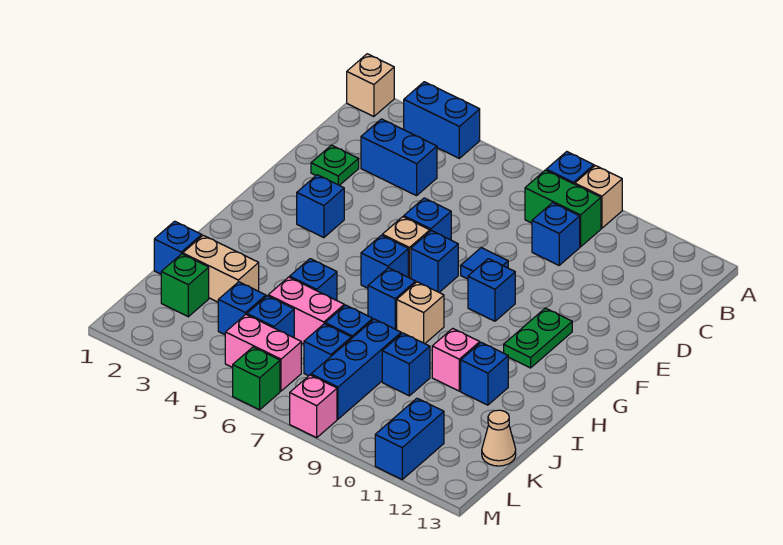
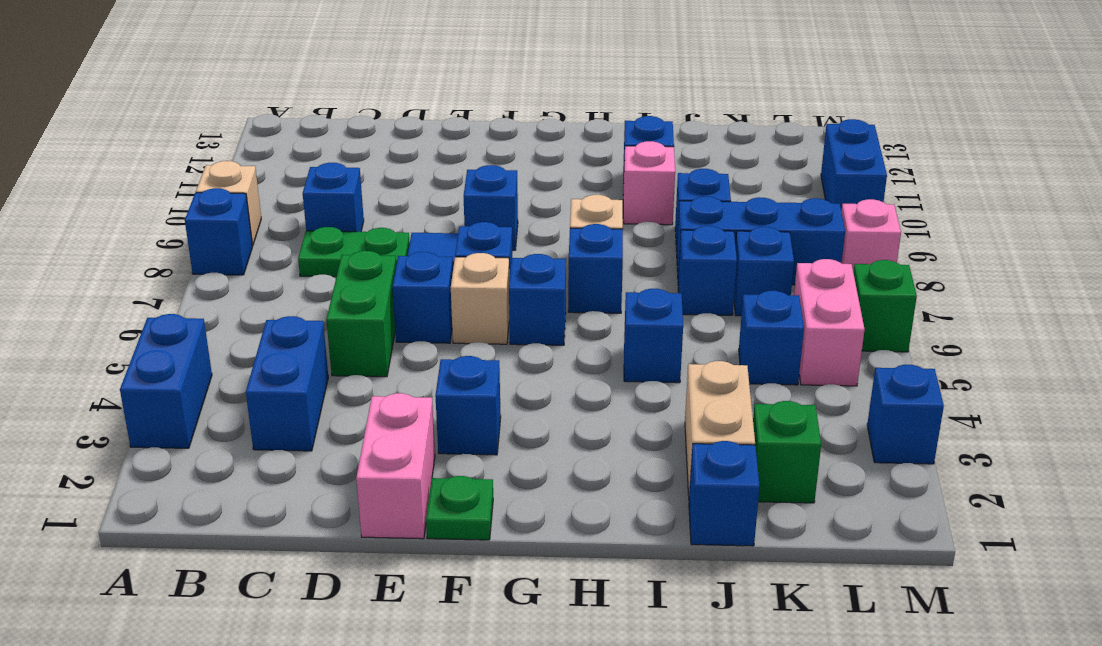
tan brick A1 level 1 -> none
green brick B8:B9 level 1 -> green brick D5:D6 level 1
green plate D2 level 1 -> green plate F1 level 1
green plate F11:G11 level 1 -> green plate C8:D8 level 1
pink brick J5:J6 level 1 -> pink brick E1:E2 level 1
blue brick K4 level 1 -> blue brick M3 level 1
tan cone K13 level 1 -> none
blue brick L11:M11 level 1 -> blue brick M10:M11 level 1

